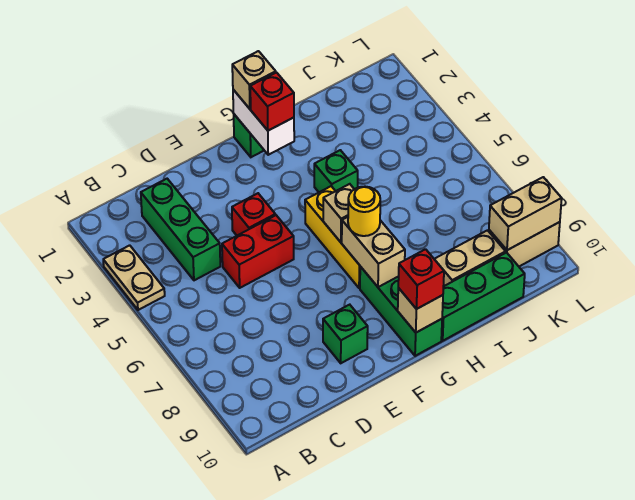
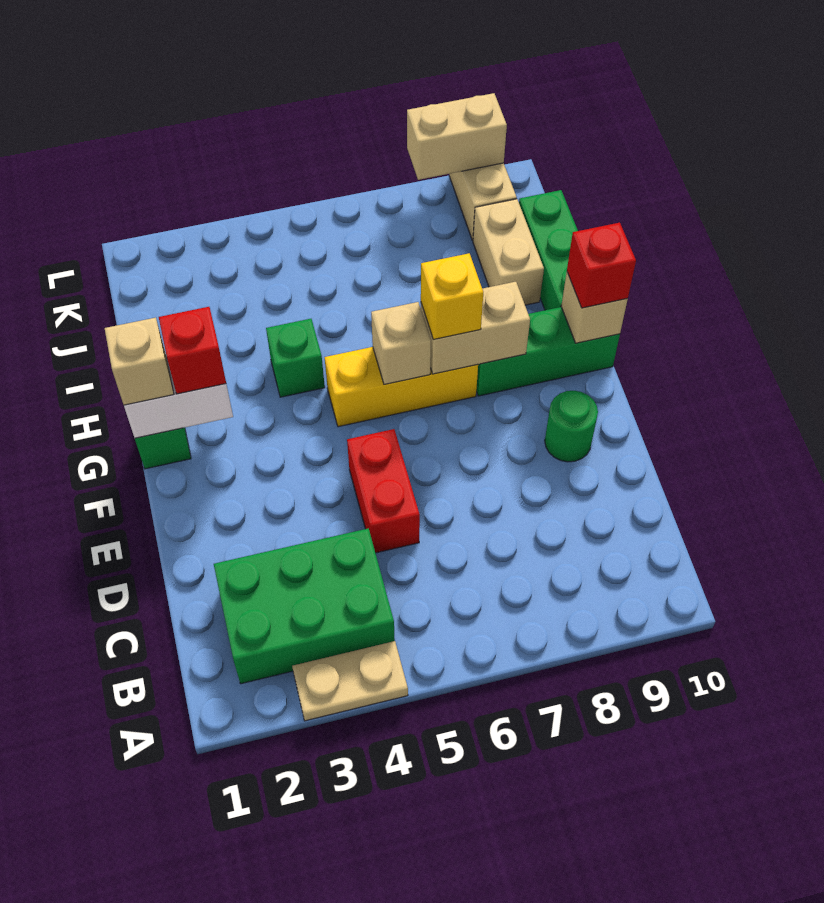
green brick C2:C4 level 1 -> green brick B2:C4 level 1
red brick E4 level 1 -> none
green brick E9 level 1 -> green round brick E9 level 1
yellow round brick G7 level 3 -> yellow brick G7 level 3
tan brick K9:L9 level 2 -> tan brick L8:L9 level 2

